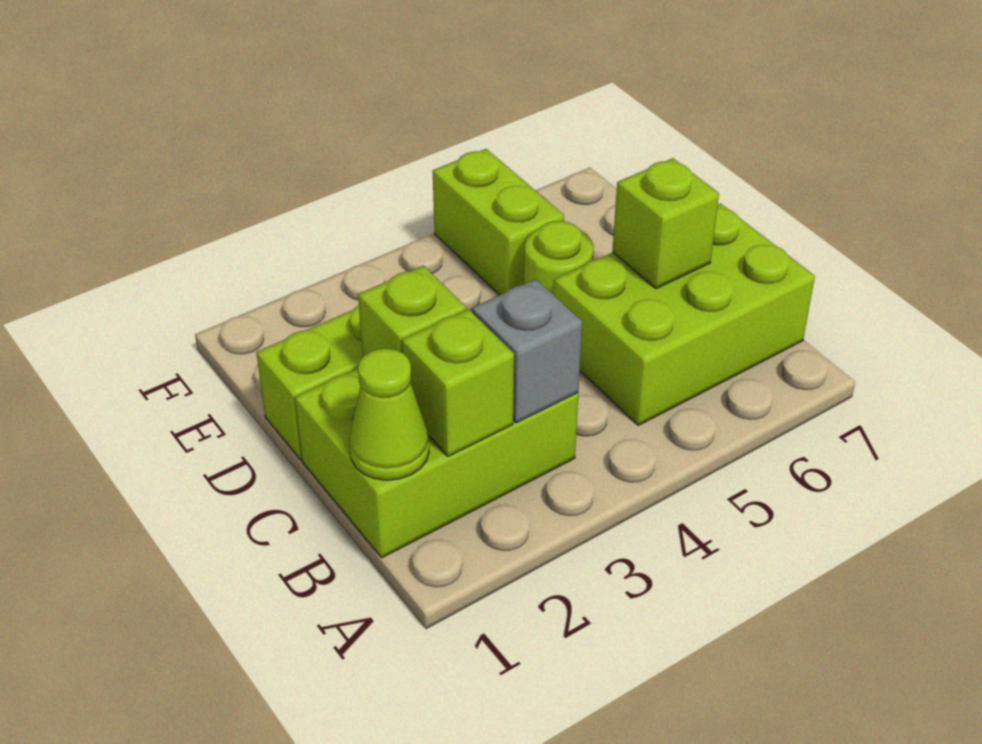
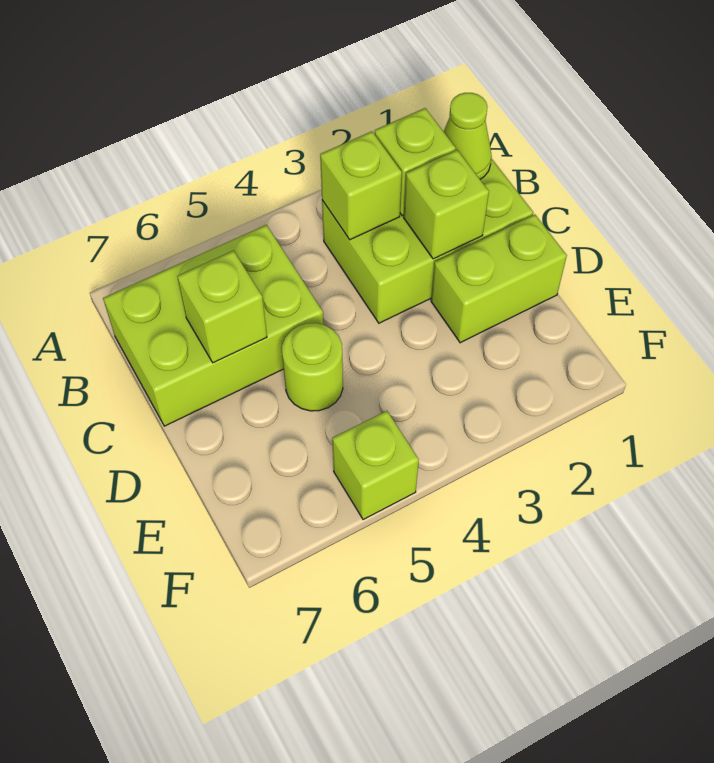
grey brick B3 level 2 -> lime brick B3 level 2
lime brick E5:F5 level 1 -> lime brick F5 level 1

